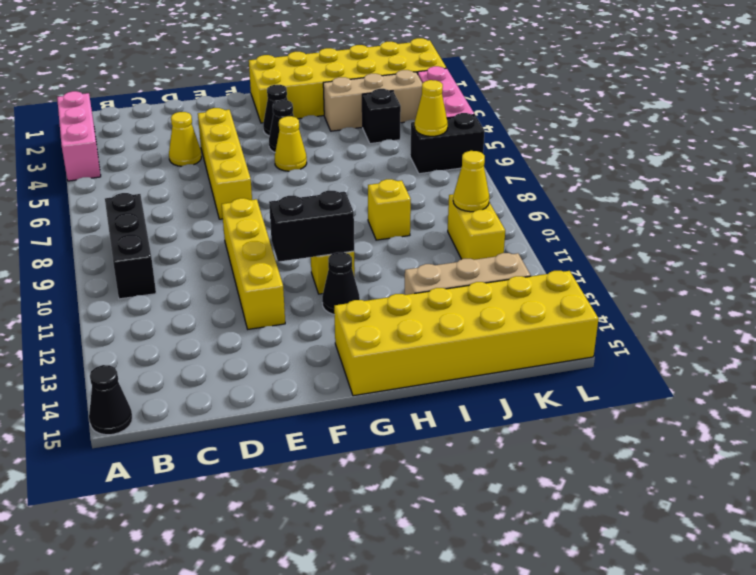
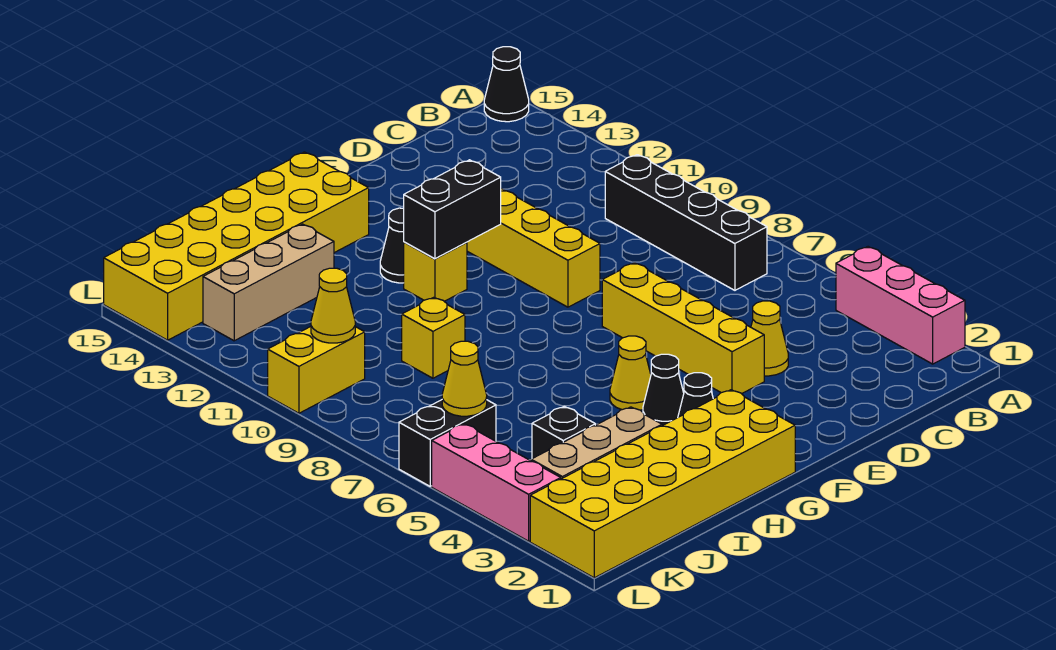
black brick B8:B10 level 1 -> black brick B7:B10 level 1
yellow brick K10:K11 level 1 -> yellow brick K10:L10 level 1

